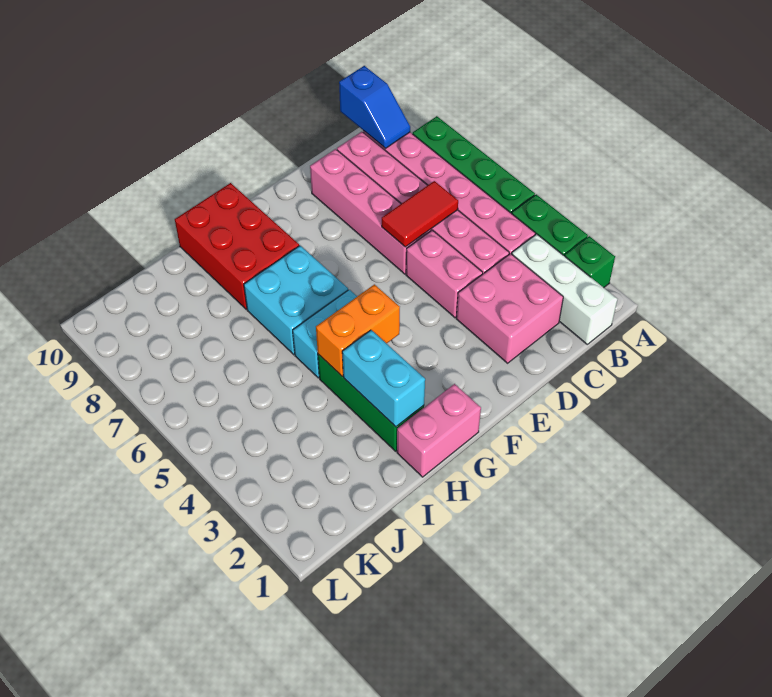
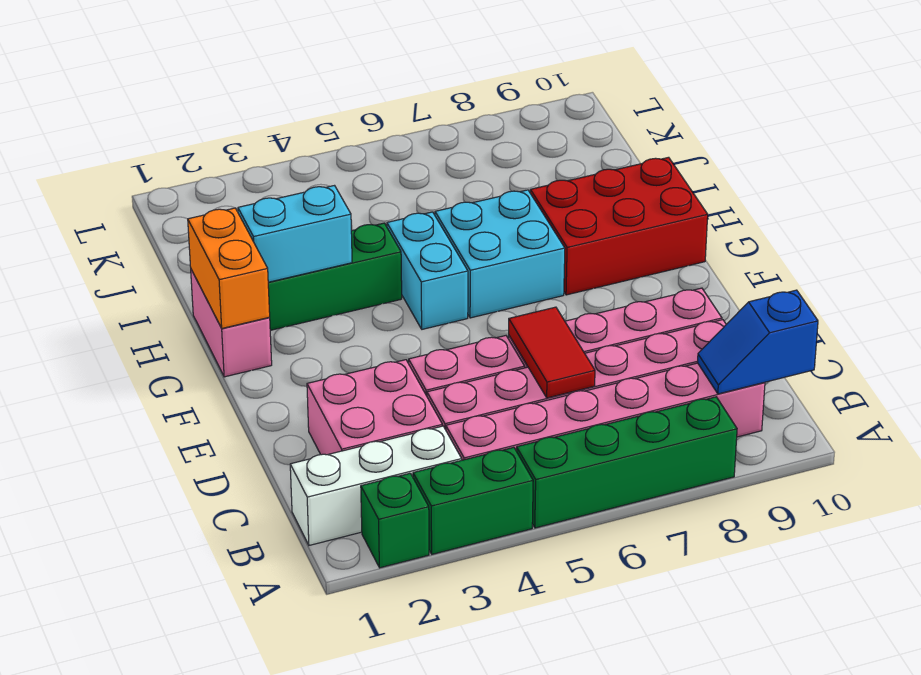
orange brick G4:H4 level 2 -> orange brick G1:H1 level 2

